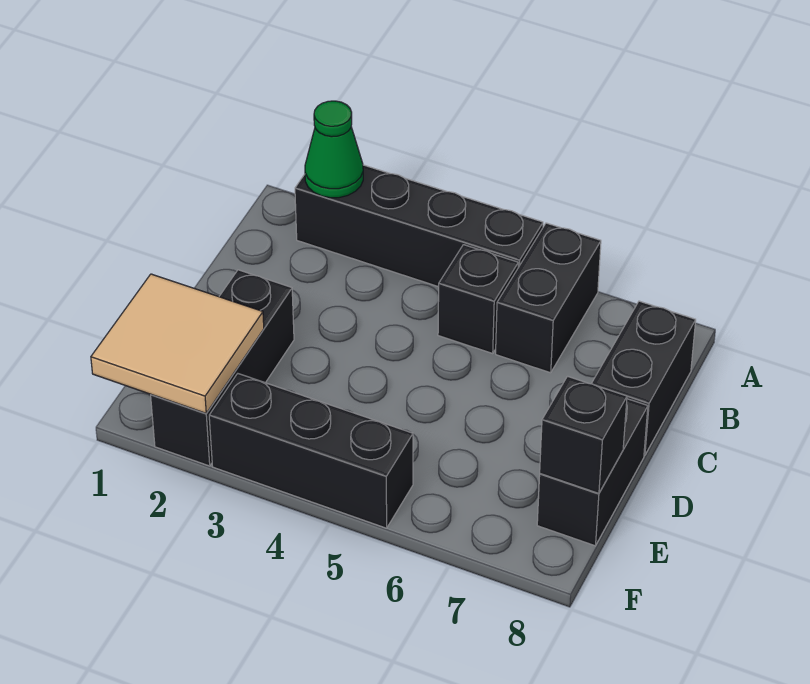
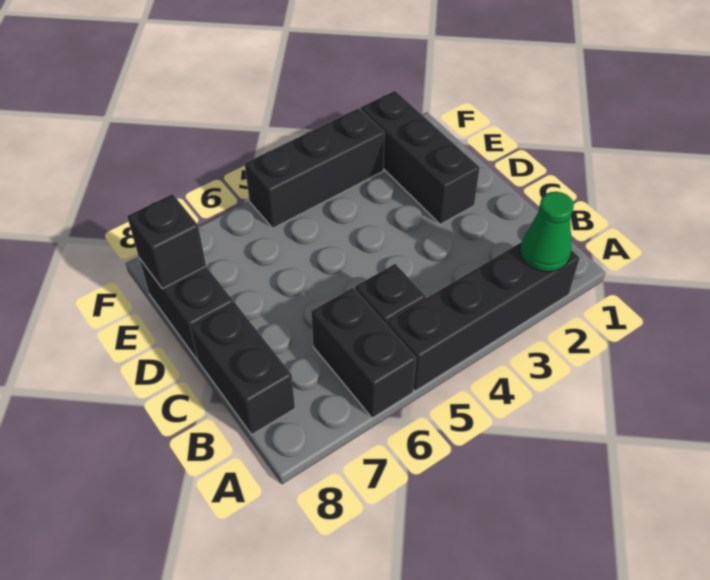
tan tile E1:F2 level 2 -> none

